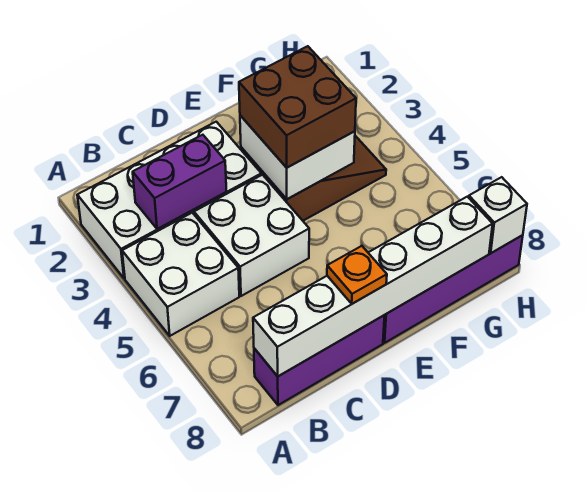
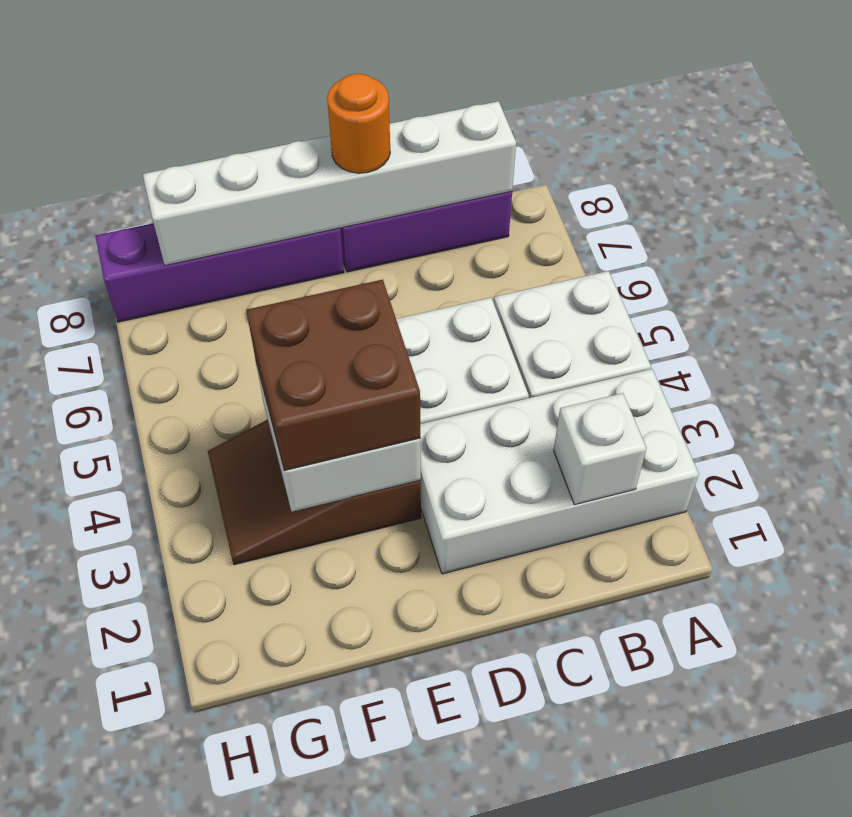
purple brick B3:C3 level 2 -> none
orange plate D8 level 3 -> orange round brick D8 level 3
white brick H8 level 2 -> white brick B2 level 2

